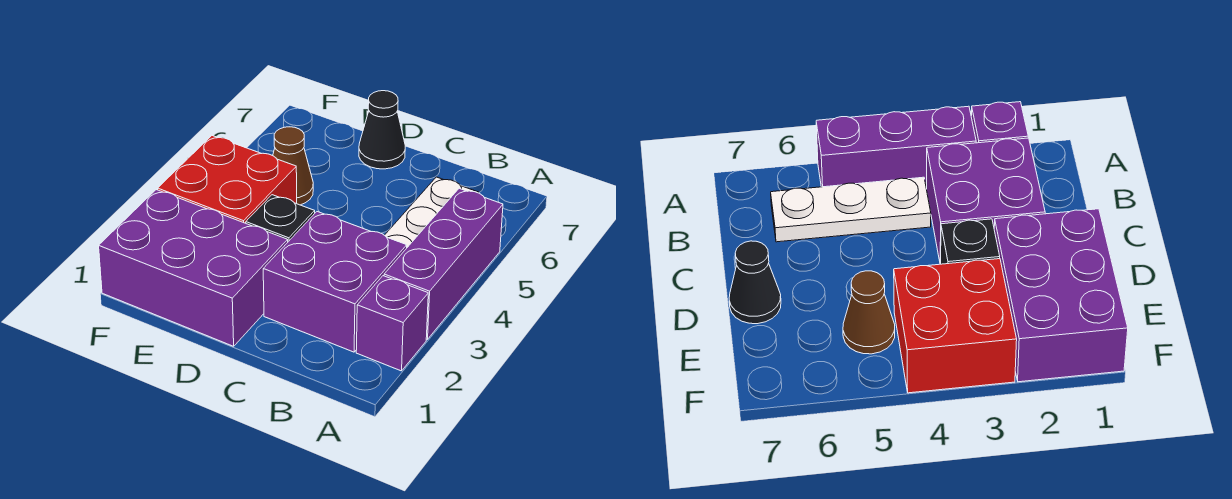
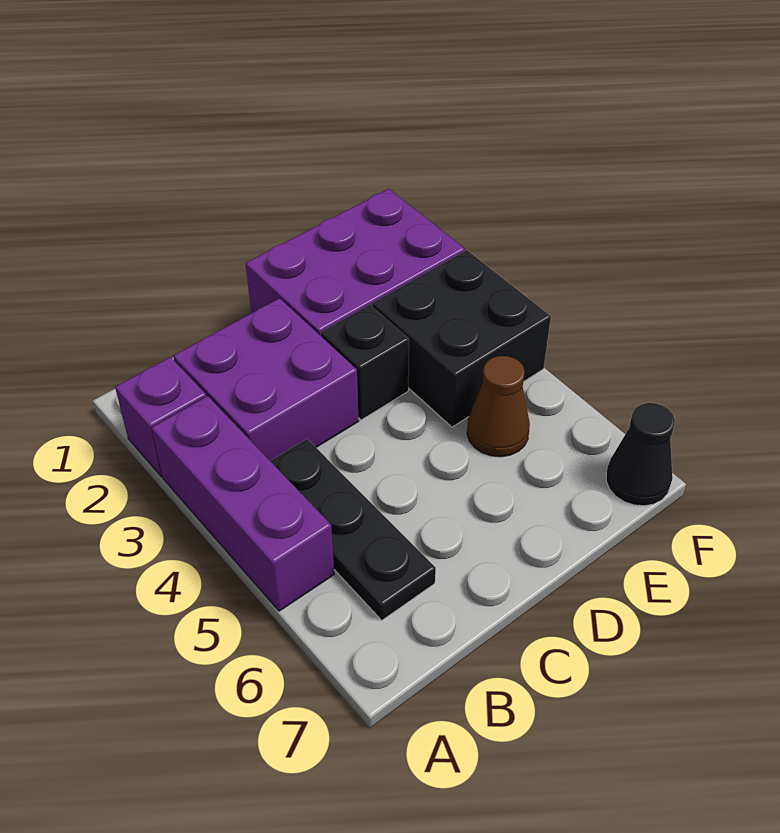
white plate B4:B6 level 1 -> black plate B4:B6 level 1
black cone D7 level 1 -> black cone F7 level 1
red brick E3:F4 level 1 -> black brick E3:F4 level 1

